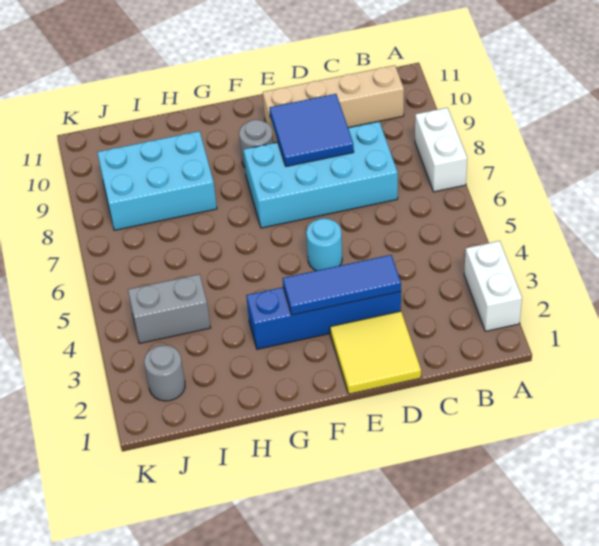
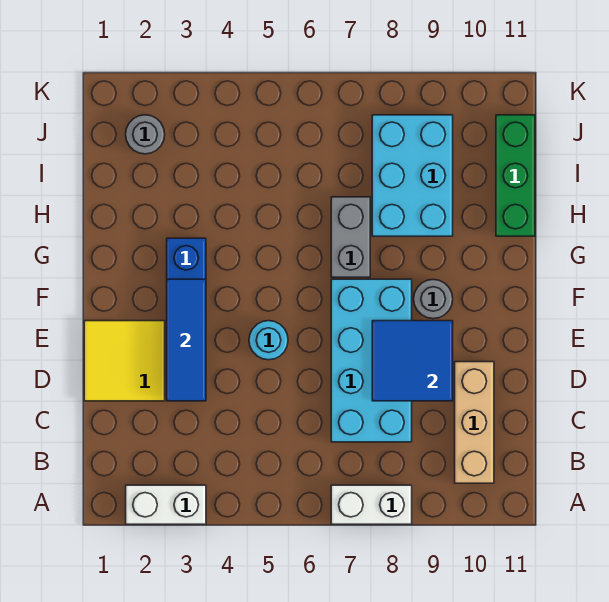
tan brick B10:E10 level 1 -> tan brick B10:D10 level 1
none -> green brick H11:J11 level 1
grey brick I4:J4 level 1 -> grey brick G7:H7 level 1

